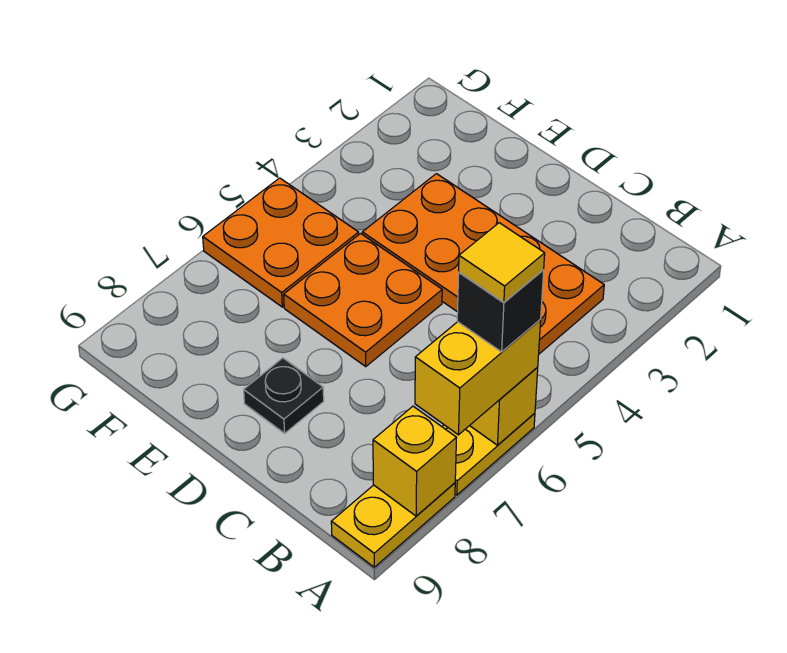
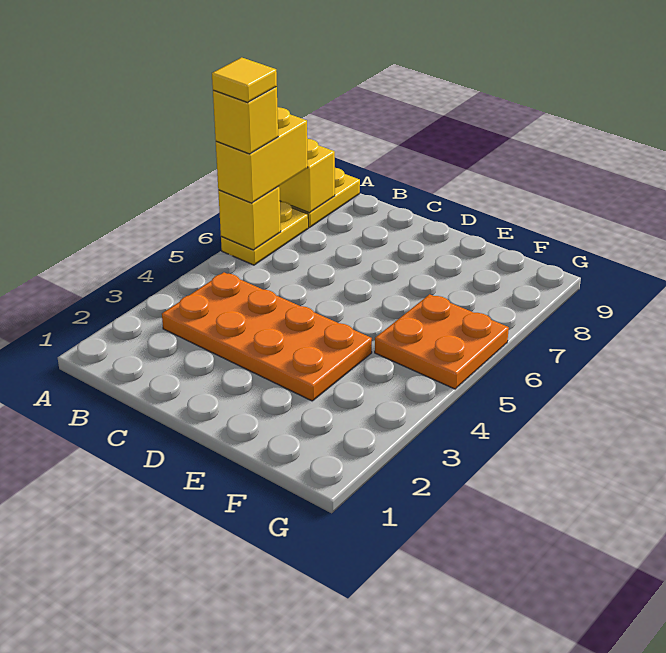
black brick A6 level 4 -> yellow brick A6 level 4
orange plate D5:E6 level 1 -> none
black plate D8 level 1 -> none

